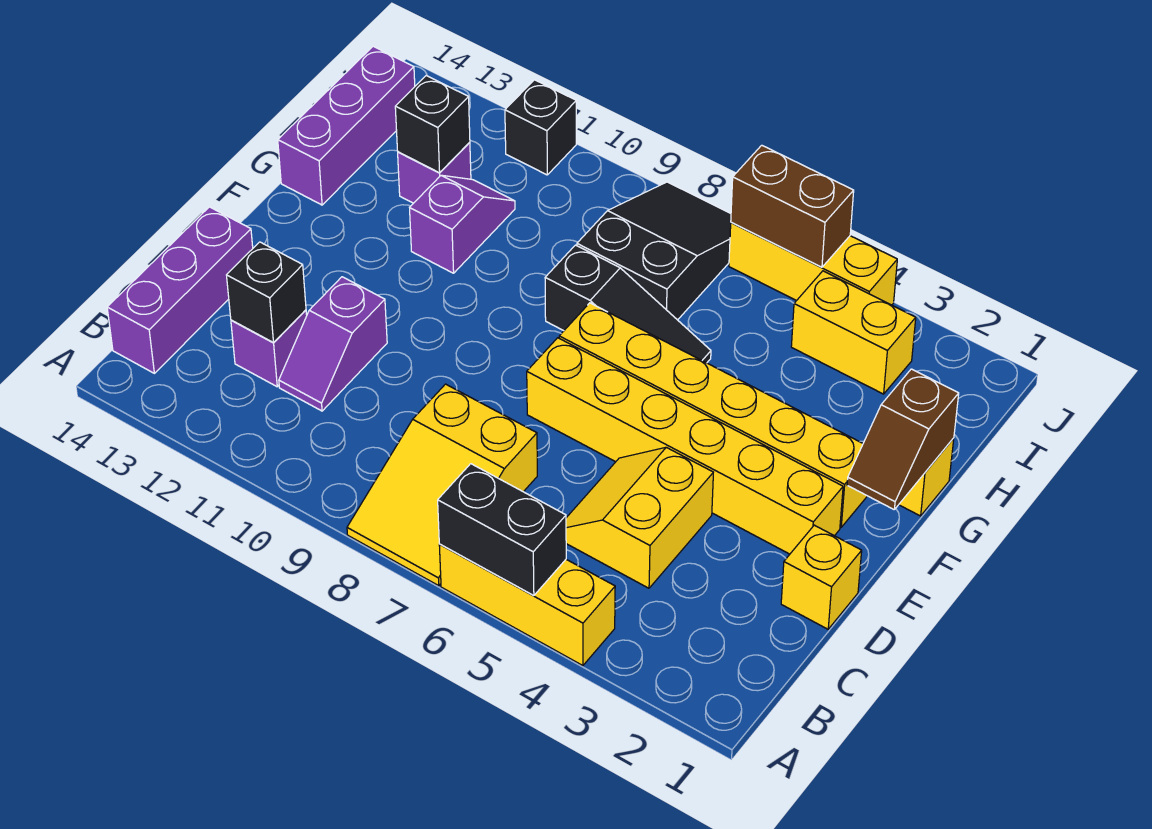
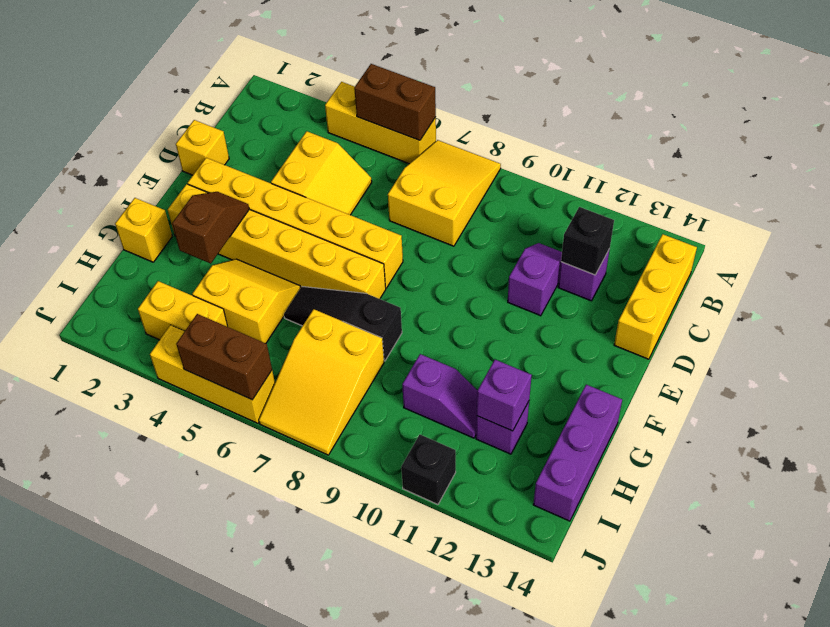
black brick A5:A6 level 2 -> brown brick A5:A6 level 2
purple brick B14:D14 level 1 -> yellow brick B14:D14 level 1
brown slope F1:G1 level 2 top G -> brown slope F3:G3 level 2 top G
none -> yellow slope G4:H5 level 1 top H
purple slope G11:H11 level 1 top G -> purple slope H10:H11 level 1 top 10
black slope H7:J8 level 1 top H -> yellow slope H7:J8 level 1 top H
black brick H12 level 2 -> purple brick H12 level 2

